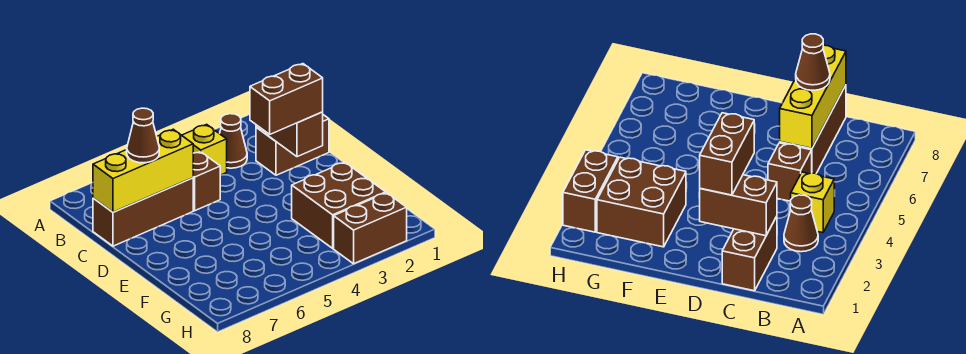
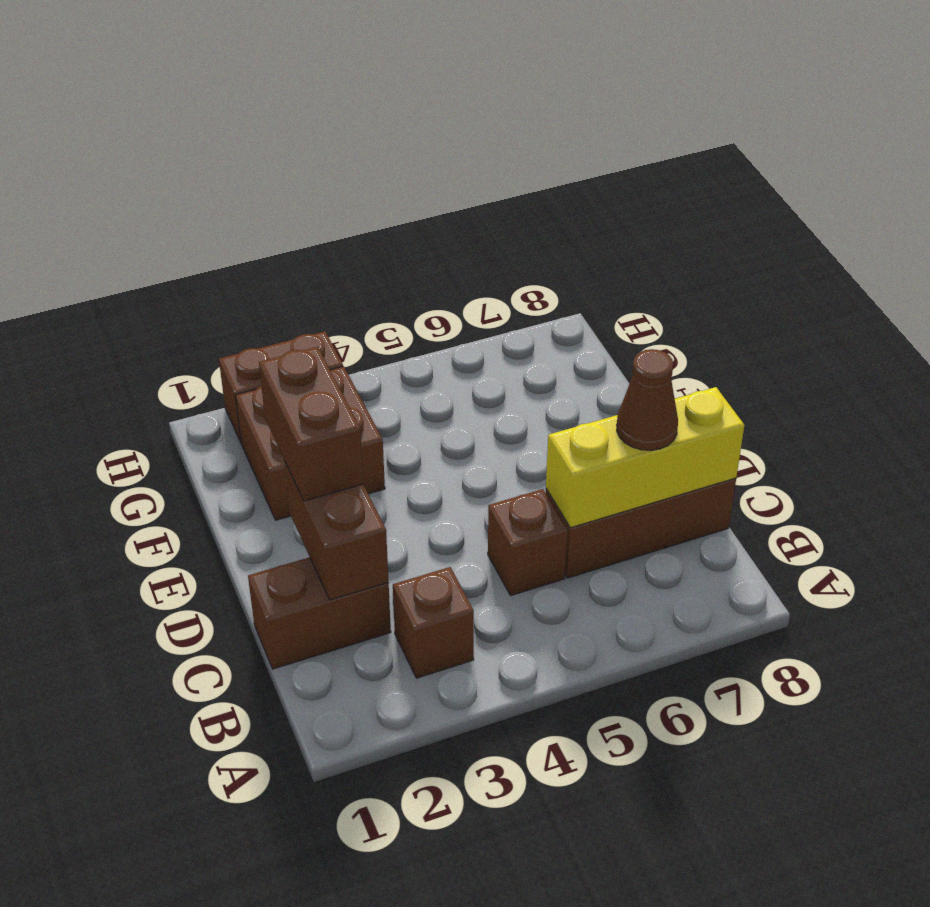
brown cone B3 level 1 -> brown brick B3 level 1
yellow brick B4 level 1 -> none
brown brick D2:D3 level 3 -> brown brick D2:E2 level 3

